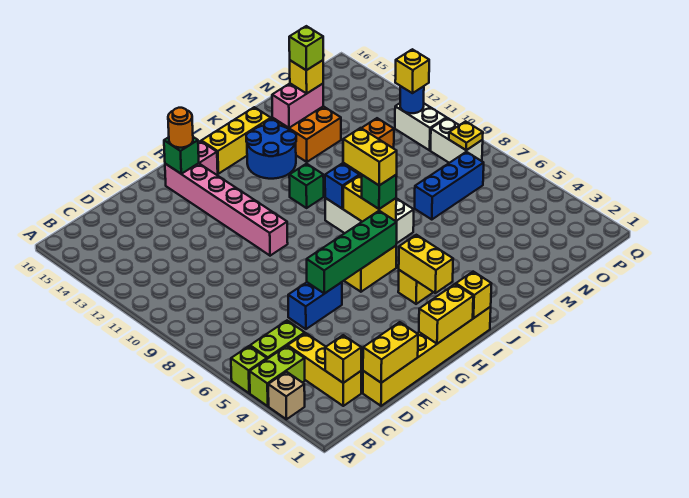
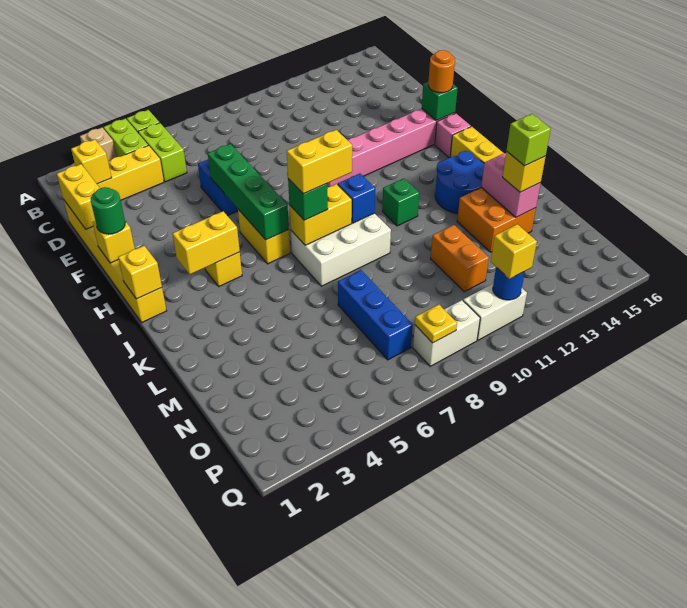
yellow brick G1:H1 level 2 -> yellow brick G1 level 2
none -> green round brick G1 level 3

